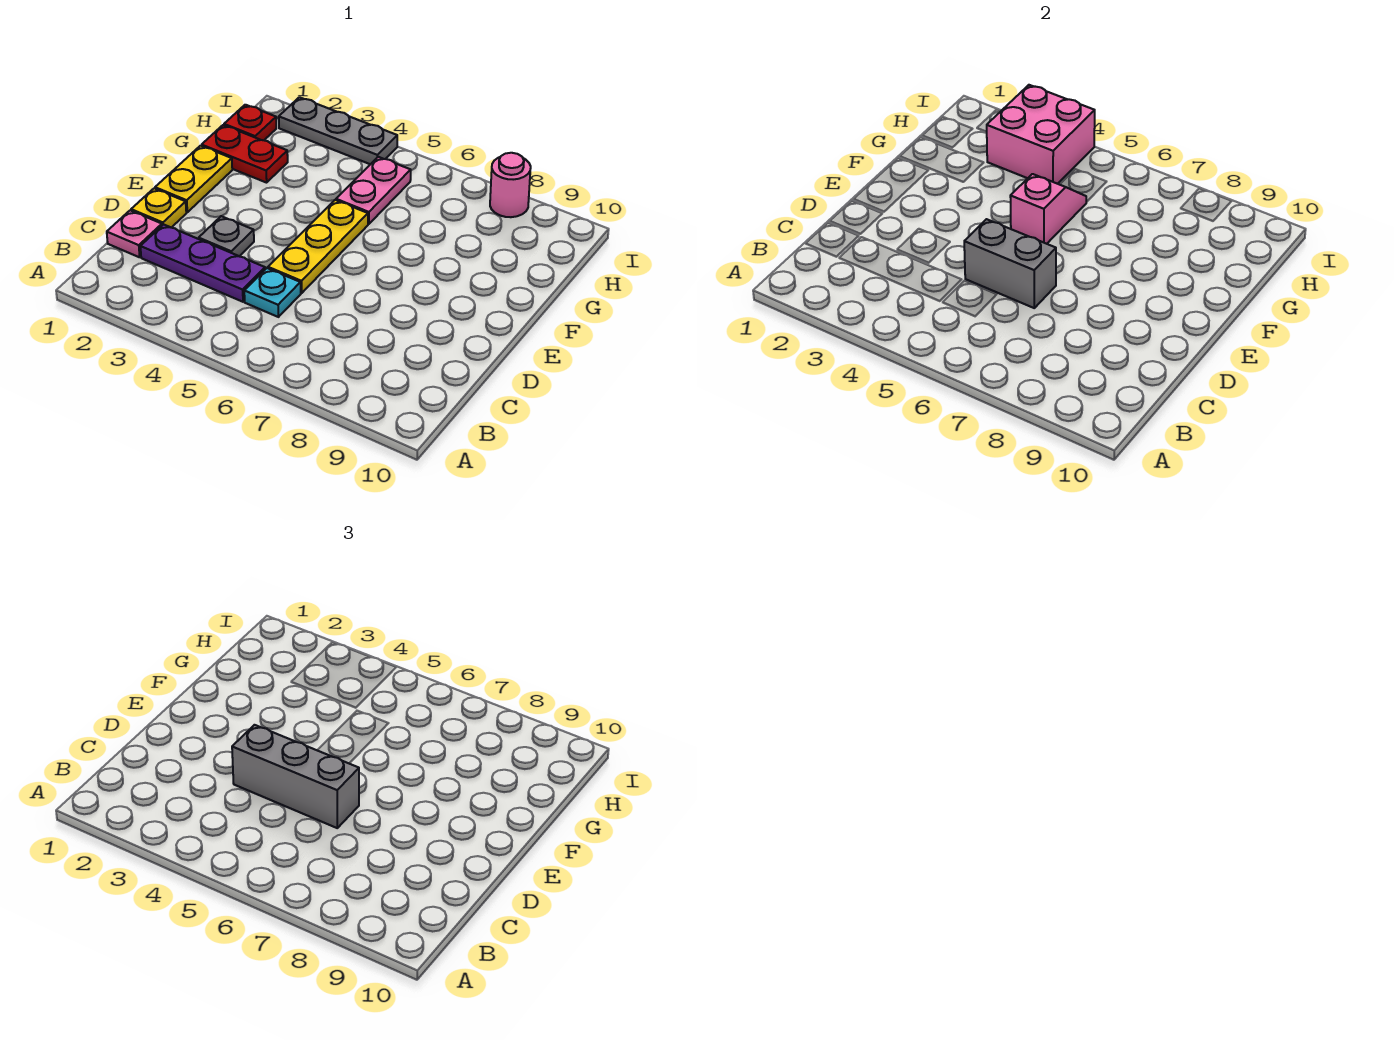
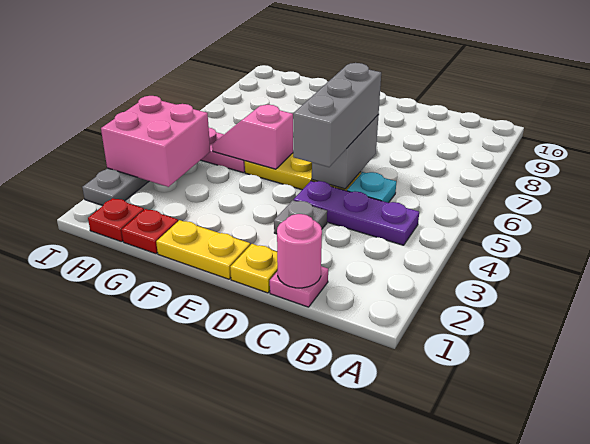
purple plate C2:C4 level 1 -> purple plate B4:D4 level 1
red plate G1:G2 level 1 -> red plate G1 level 1
pink round brick I8 level 1 -> pink round brick C1 level 2

